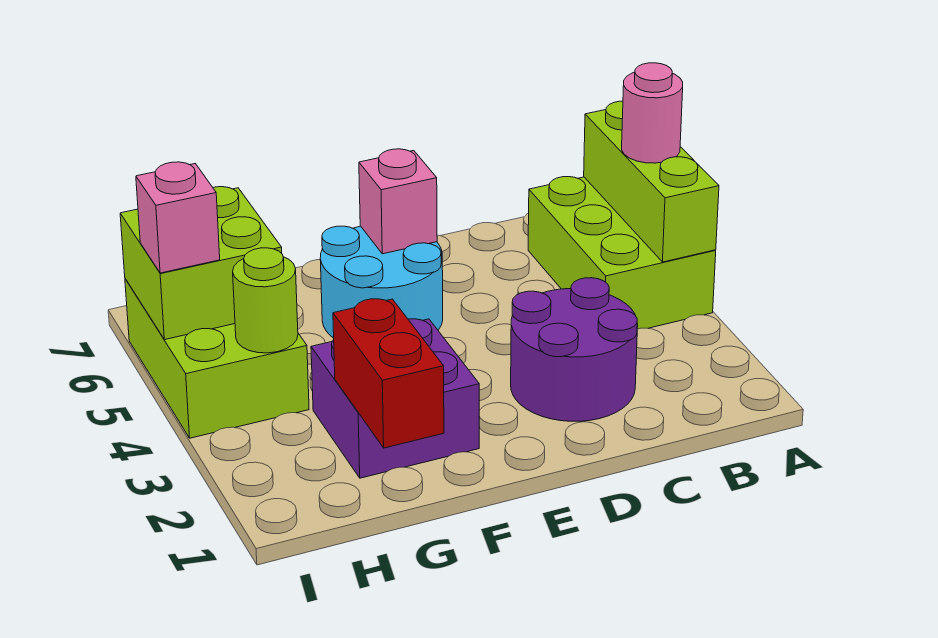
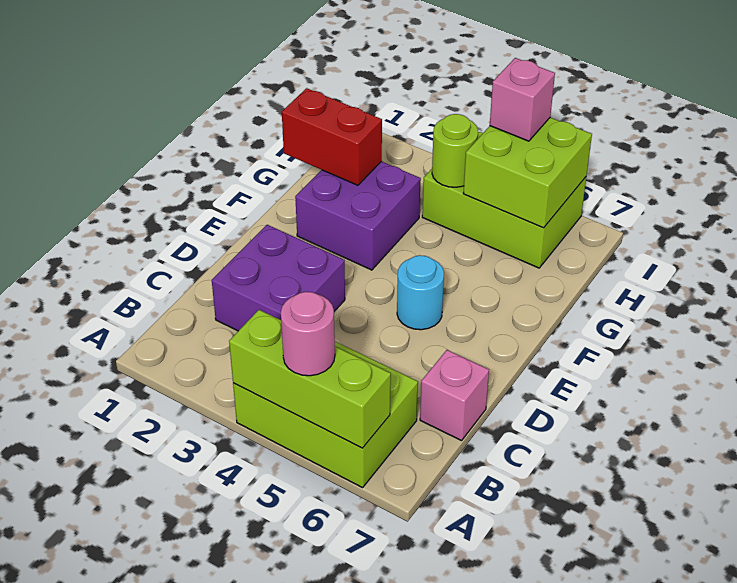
purple round brick C2:D3 level 1 -> purple brick C2:D3 level 1
cyan round brick E5:F6 level 1 -> cyan round brick E5 level 1
pink brick E6 level 2 -> pink brick C7 level 1

